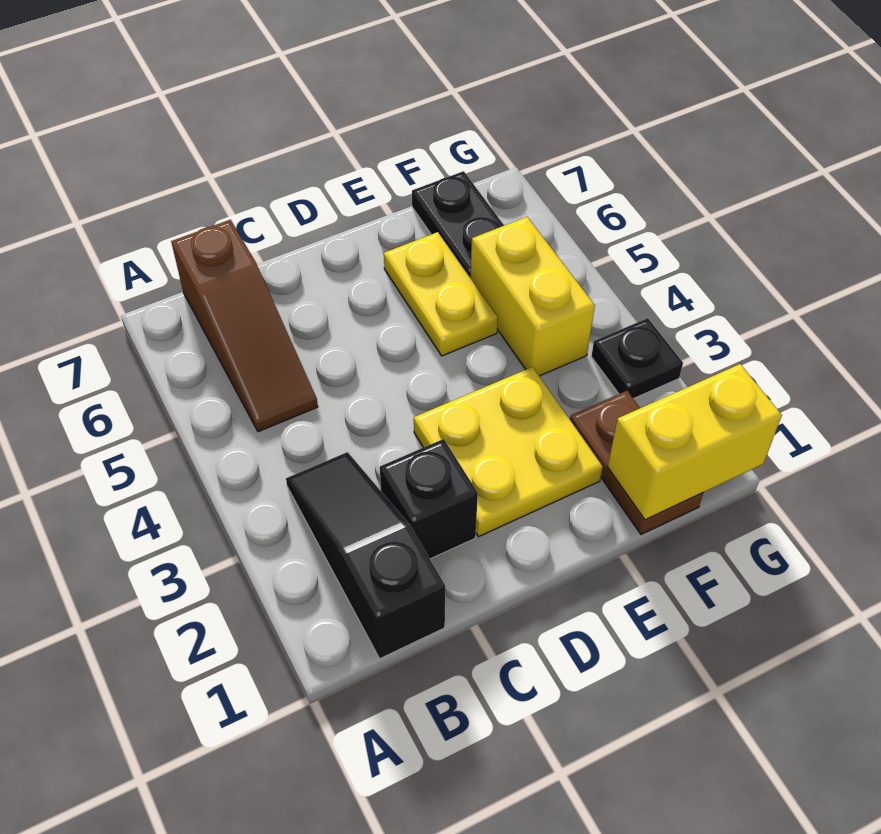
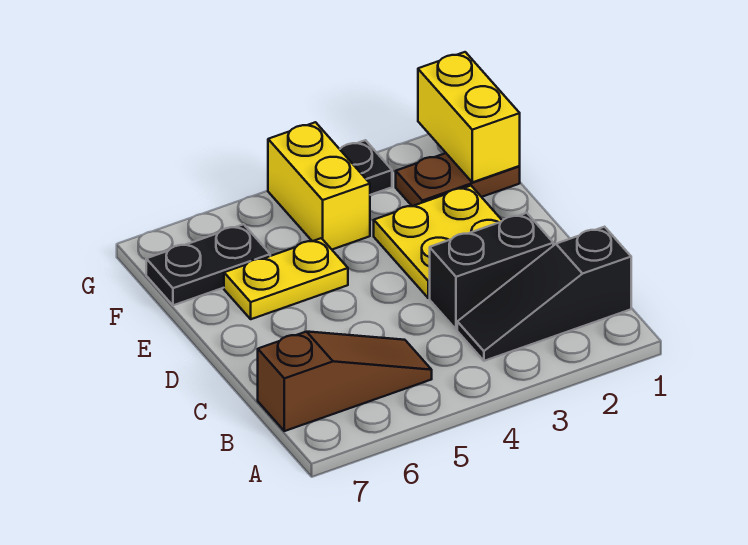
black brick C2 level 1 -> black brick C2:C3 level 1
yellow brick F4:F5 level 1 -> yellow brick F4:G4 level 1

